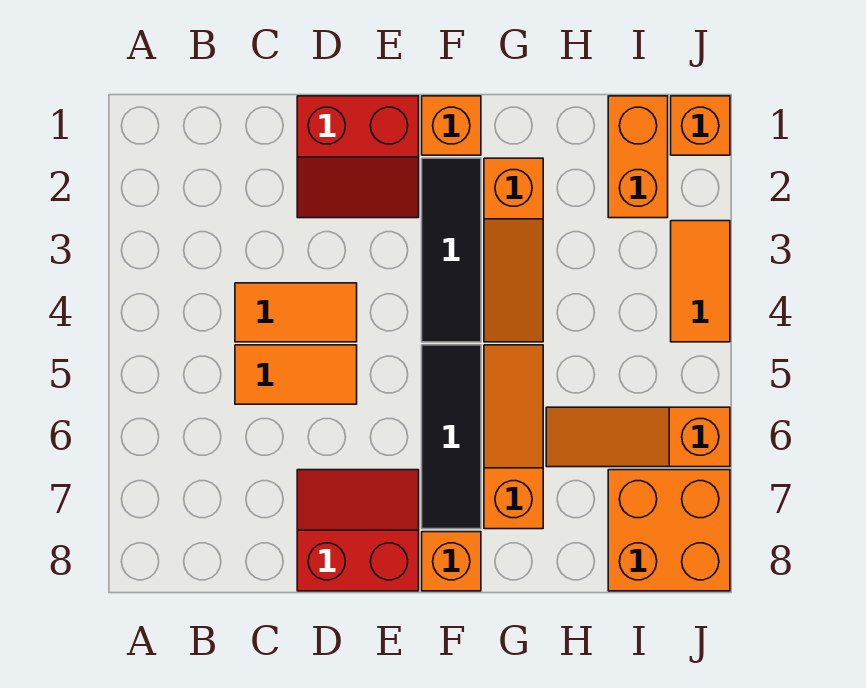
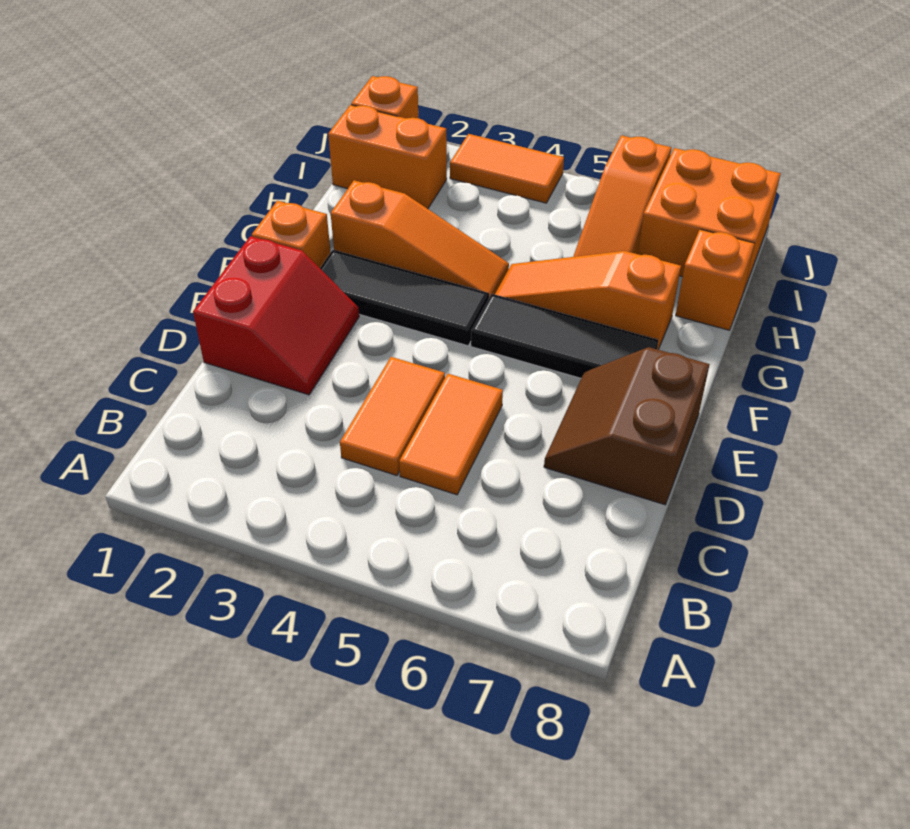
red slope D7:E8 level 1 top 8 -> brown slope D7:E8 level 1 top 8
orange brick F8 level 1 -> orange brick H8 level 1

